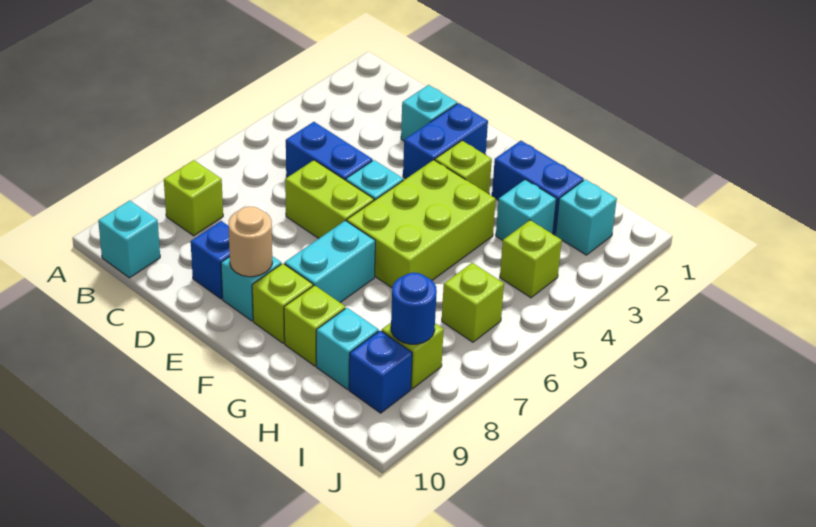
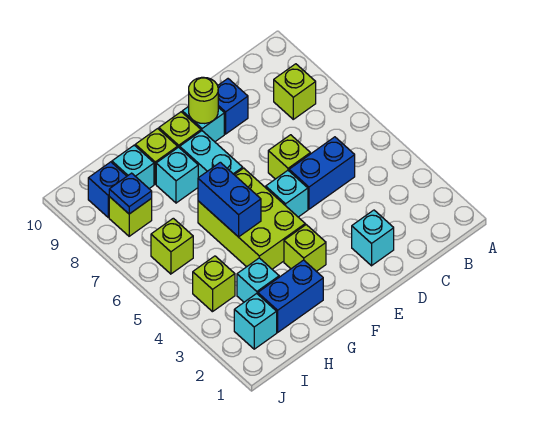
cyan brick B10 level 1 -> cyan brick G8 level 1
lime brick D6:E6 level 1 -> lime brick D6 level 1
blue brick E2:E3 level 1 -> blue brick G5:G6 level 2
tan round brick E9 level 2 -> lime round brick E9 level 2
blue round brick I8 level 2 -> blue plate I8 level 2

